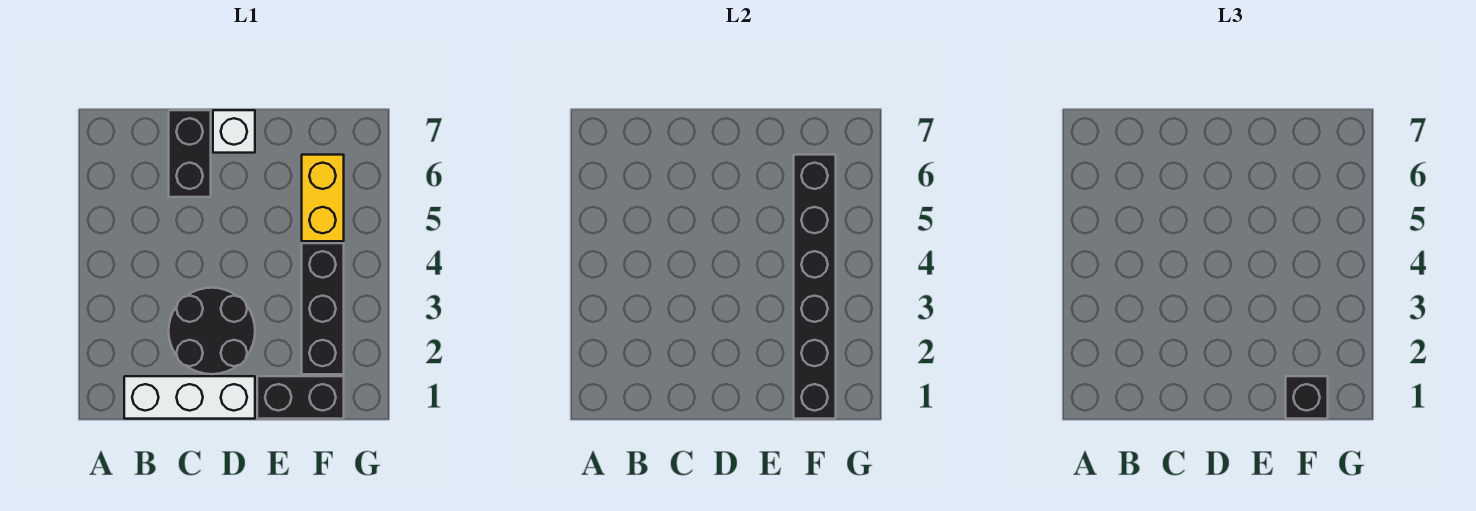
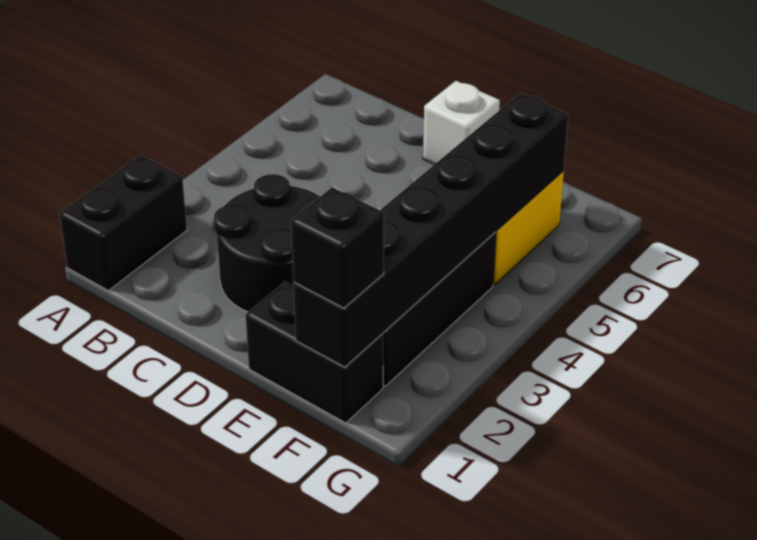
white brick B1:D1 level 1 -> none
black brick C6:C7 level 1 -> black brick A1:A2 level 1

